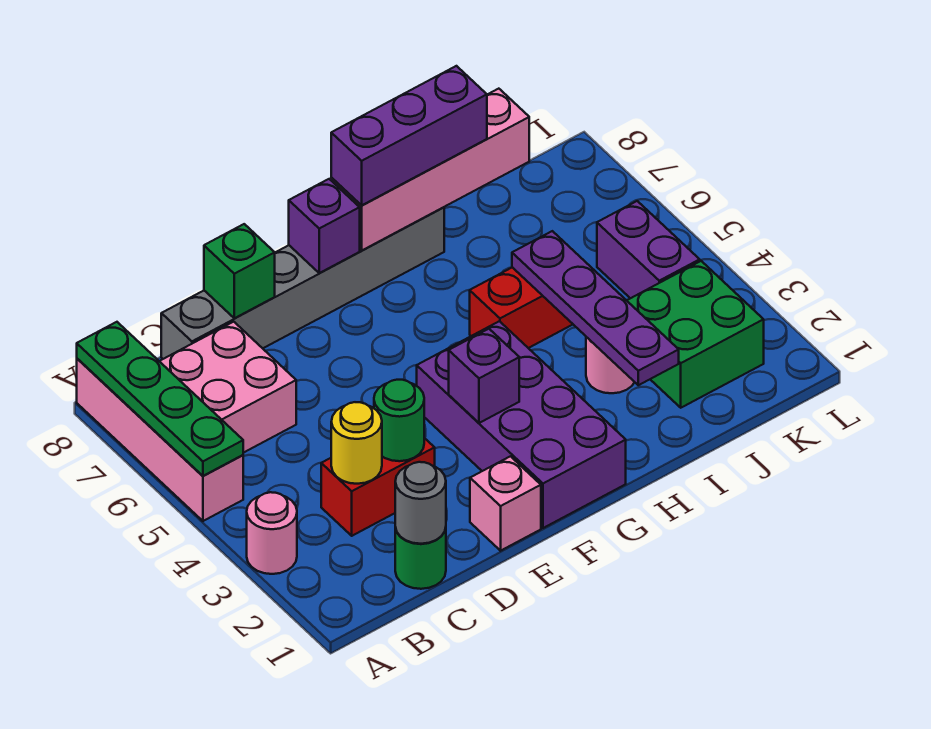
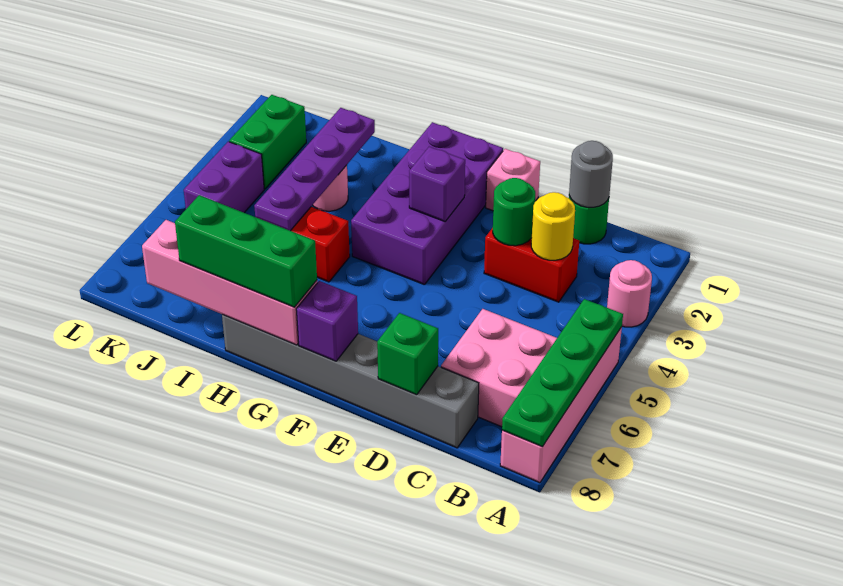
purple brick G8:I8 level 3 -> green brick G8:I8 level 3
green brick J2:K3 level 1 -> green brick K2:K3 level 1

